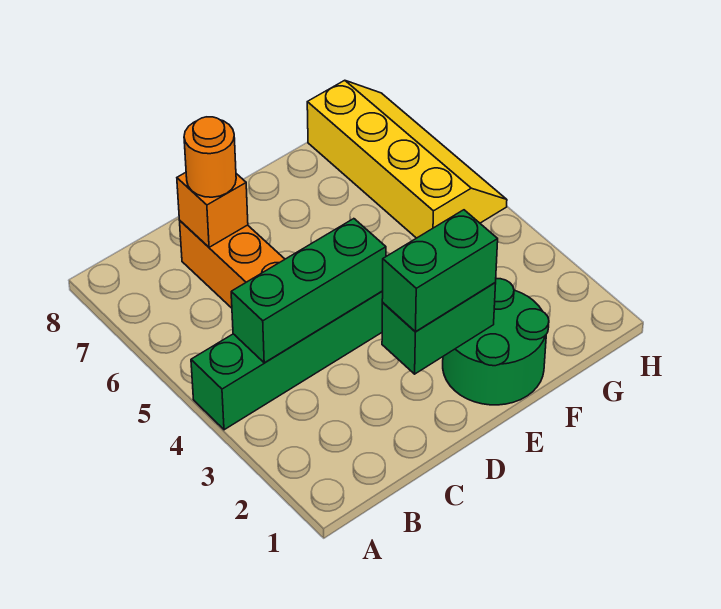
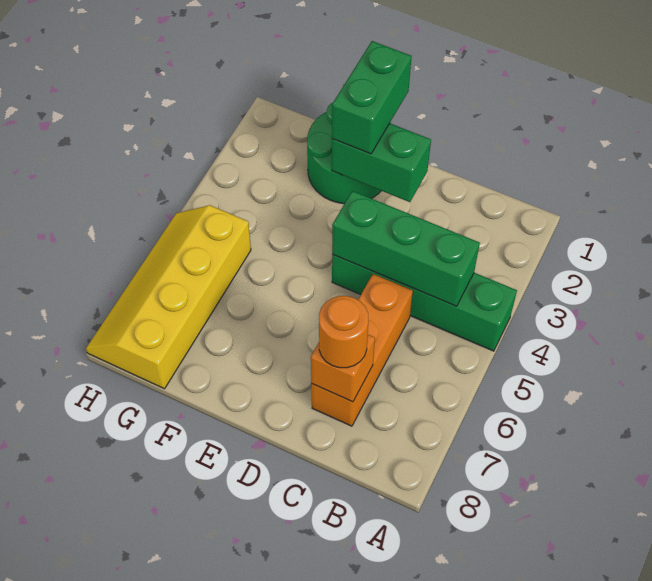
green brick D2:E2 level 3 -> green brick E1:E2 level 3

